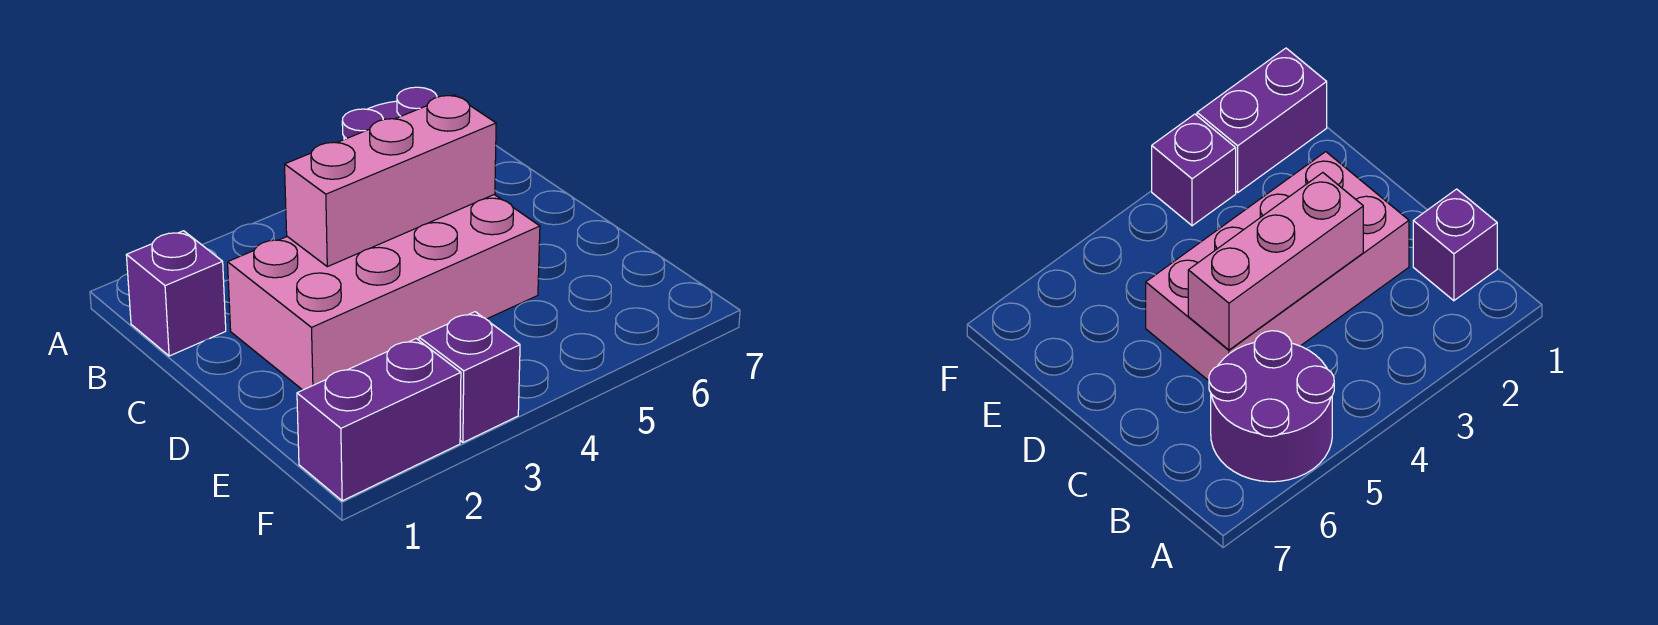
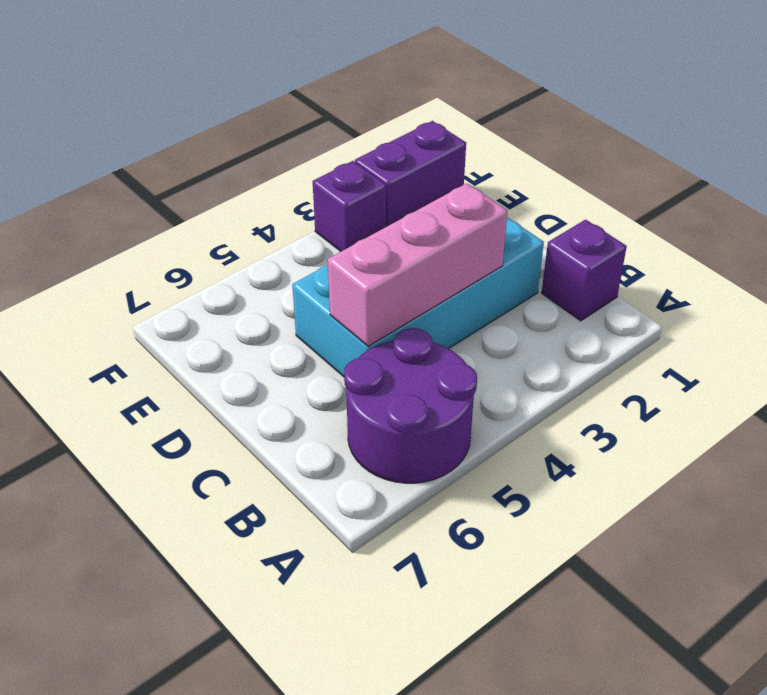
pink brick C2:D5 level 1 -> cyan brick C2:D5 level 1

